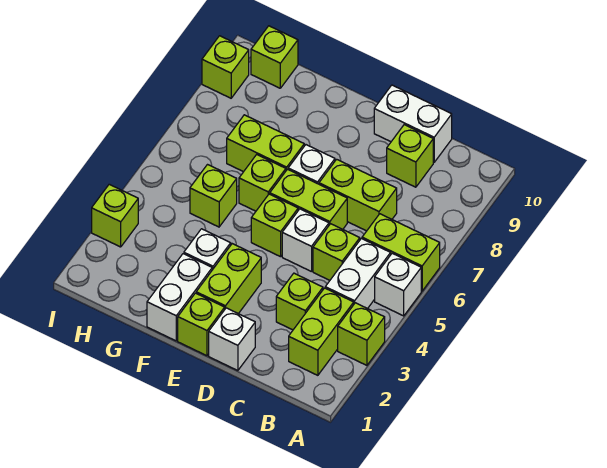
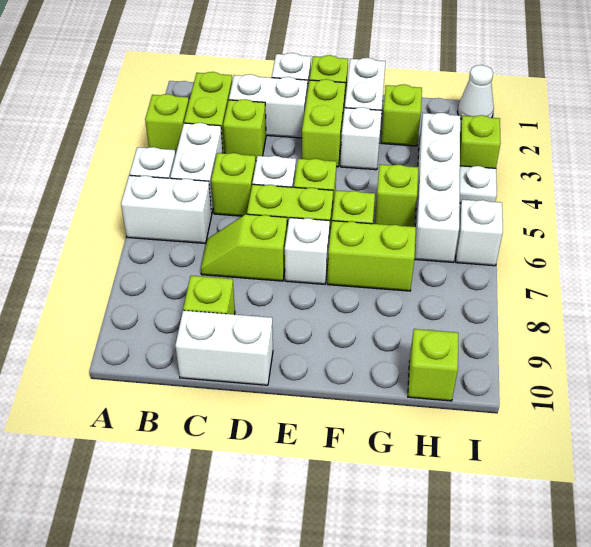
lime brick A6:B6 level 1 -> white brick A6:B6 level 1
none -> white brick C2:D2 level 1
lime brick C7:D7 level 1 -> lime slope C7:D7 level 1 top D
none -> white brick H3:H6 level 1
none -> white cone I1 level 1
none -> white plate I4 level 1
none -> white brick I6 level 1
lime brick I9 level 1 -> lime brick G2 level 1

